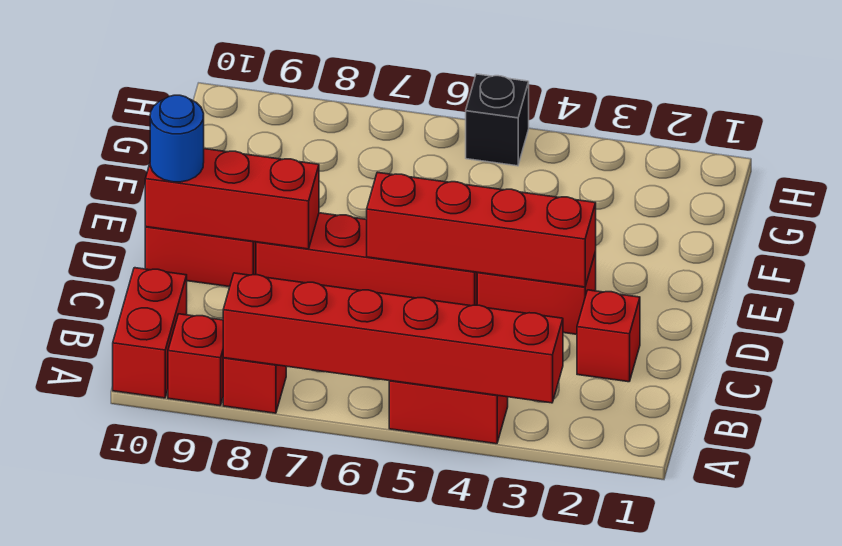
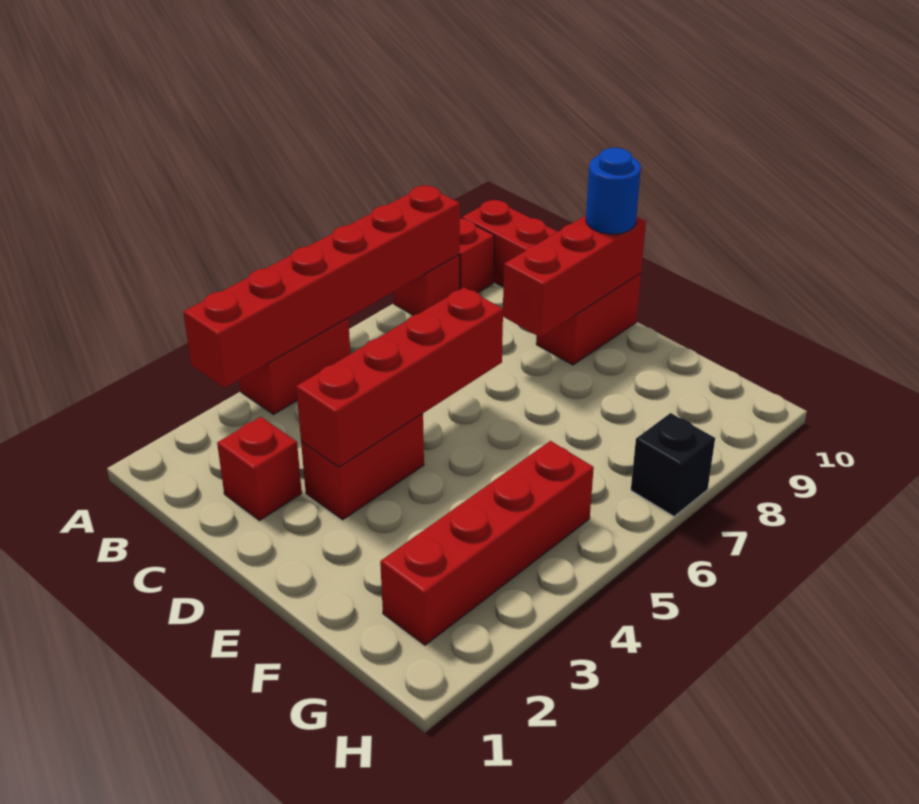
red brick D5:D8 level 1 -> red brick G2:G5 level 1
black brick H5 level 1 -> black brick H7 level 1

